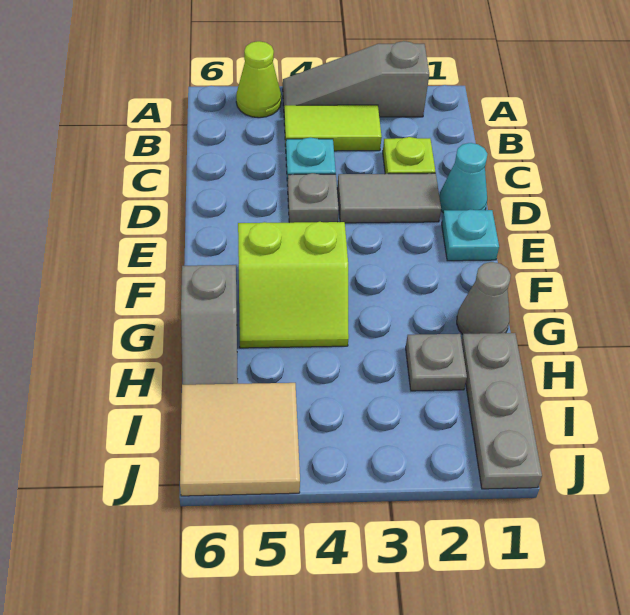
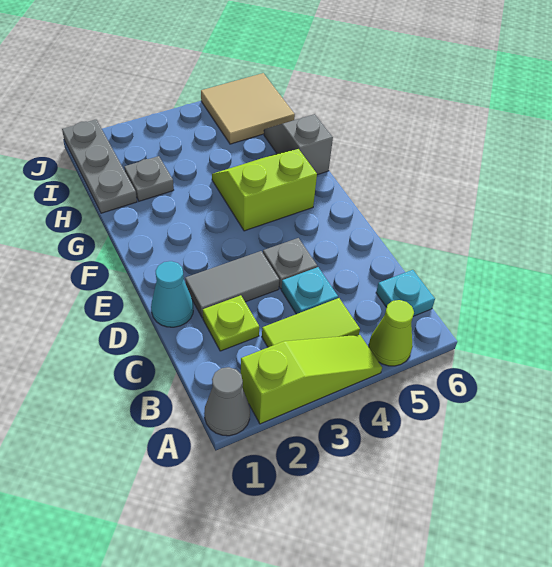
grey slope A2:A4 level 1 top 2 -> lime slope A2:A4 level 1 top 2
cyan plate E1 level 1 -> cyan plate B6 level 1
grey cone G1 level 1 -> grey cone A1 level 1

